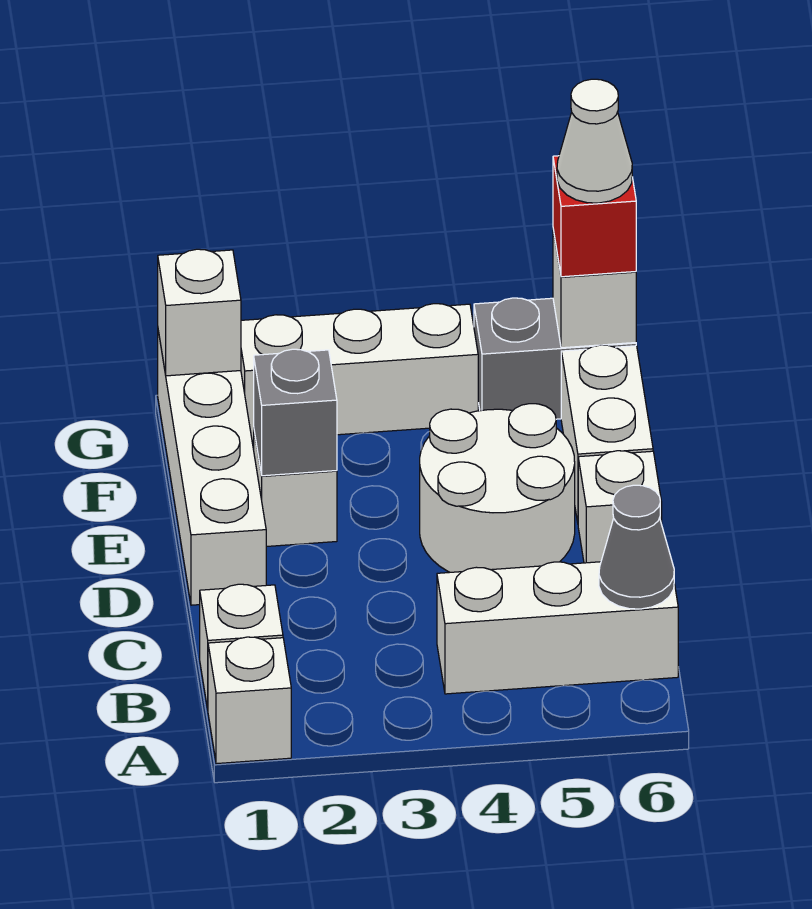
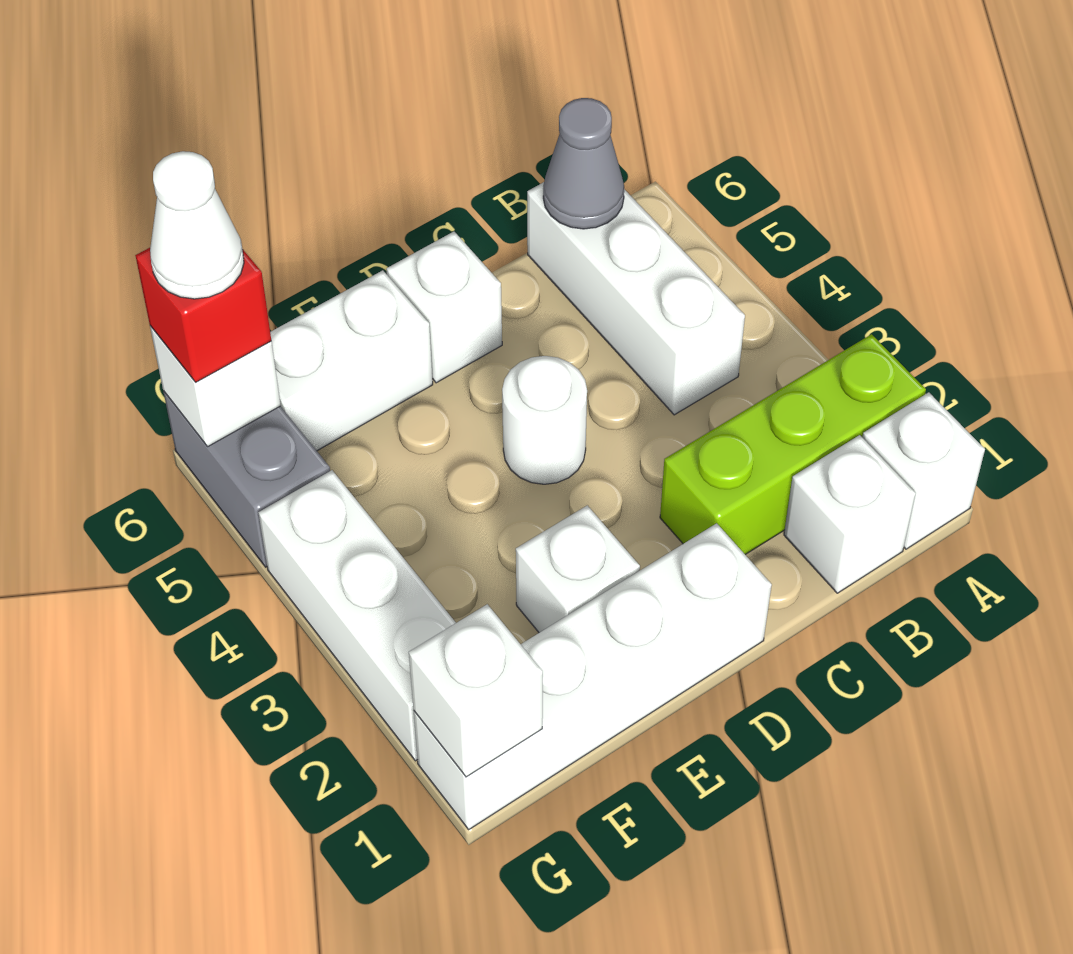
none -> lime brick A2:C2 level 1
white round brick D4:E5 level 1 -> white round brick D4 level 1
grey brick E2 level 2 -> none

